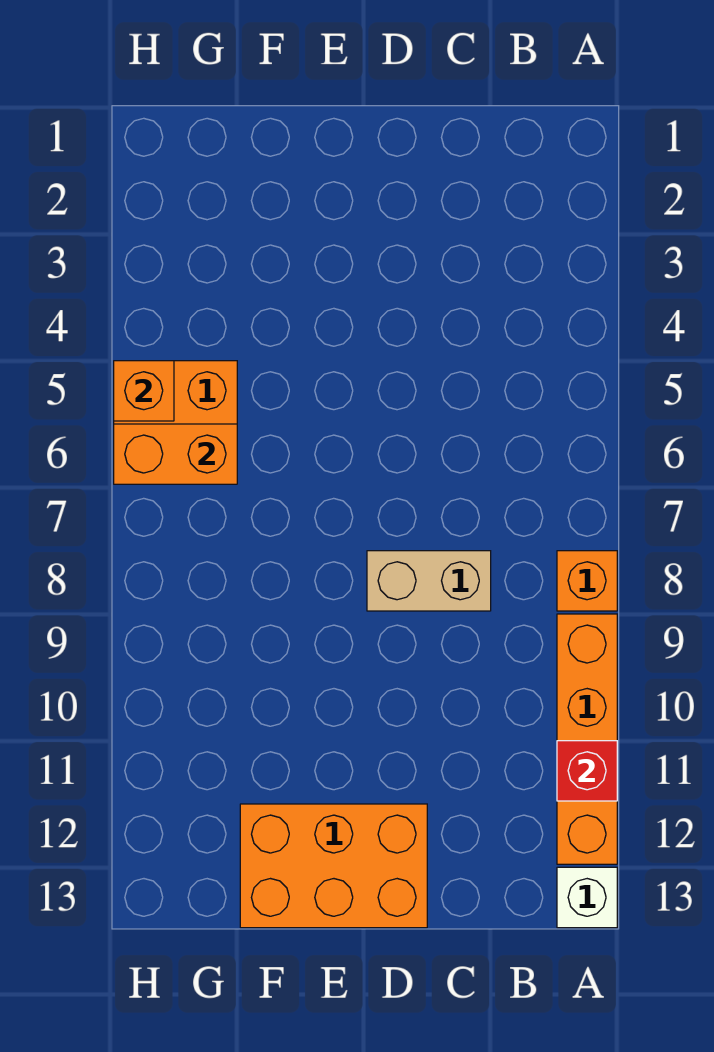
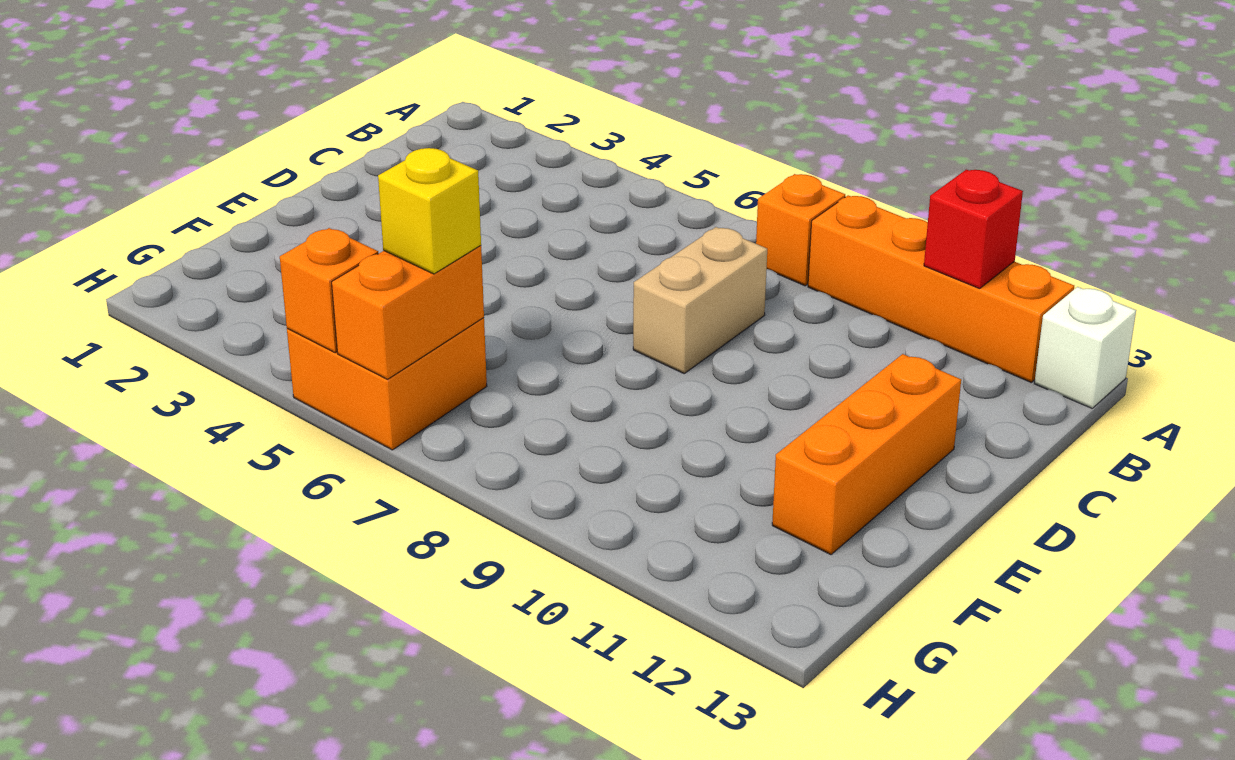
orange brick D12:F13 level 1 -> orange brick D12:F12 level 1
none -> yellow brick G6 level 3

